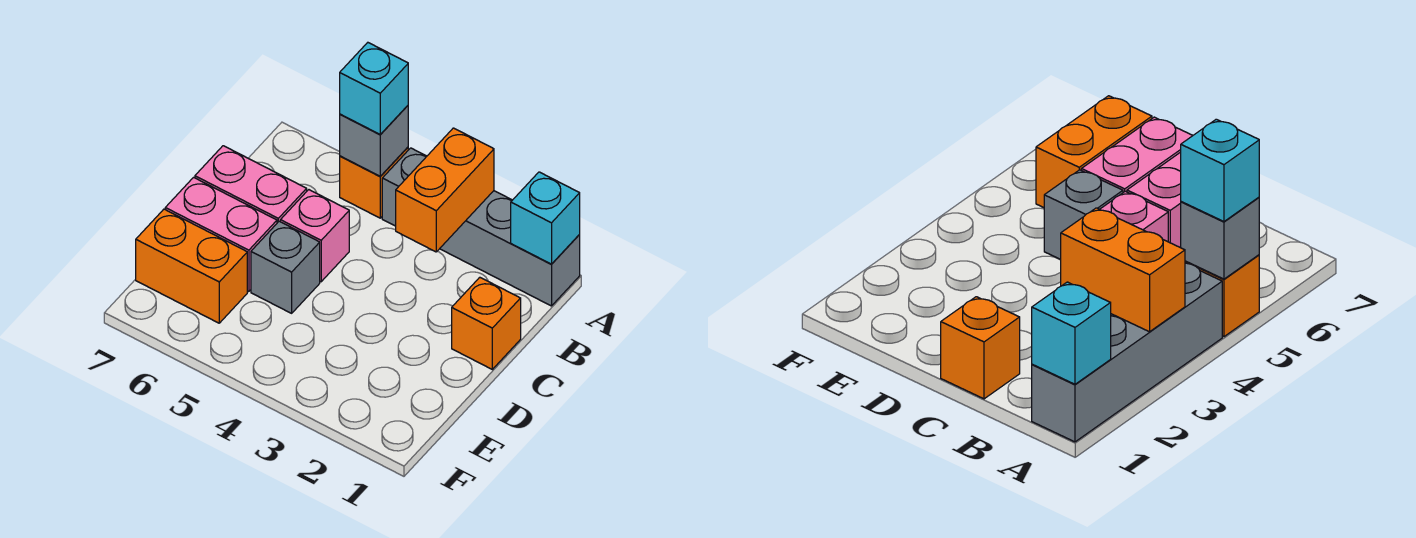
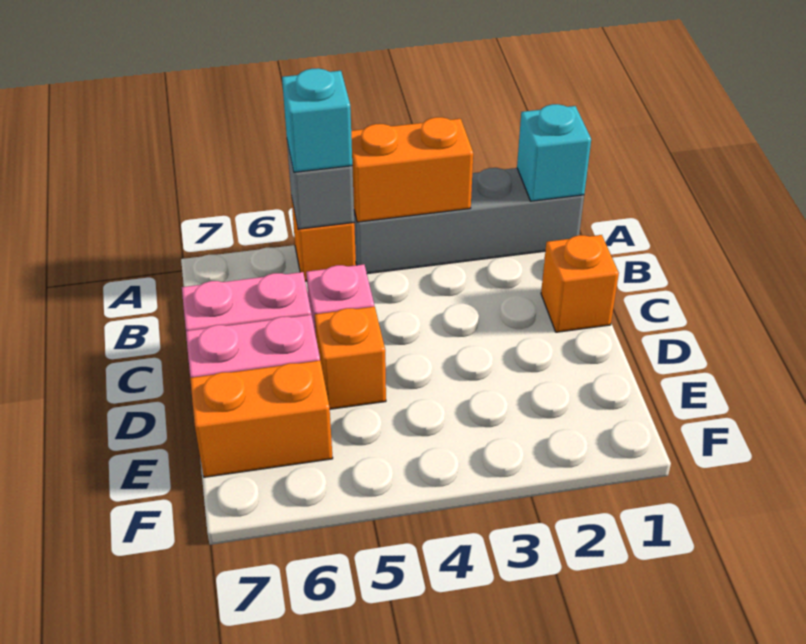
orange brick A3:B3 level 2 -> orange brick A3:A4 level 2
grey brick D5 level 1 -> orange brick D5 level 1

